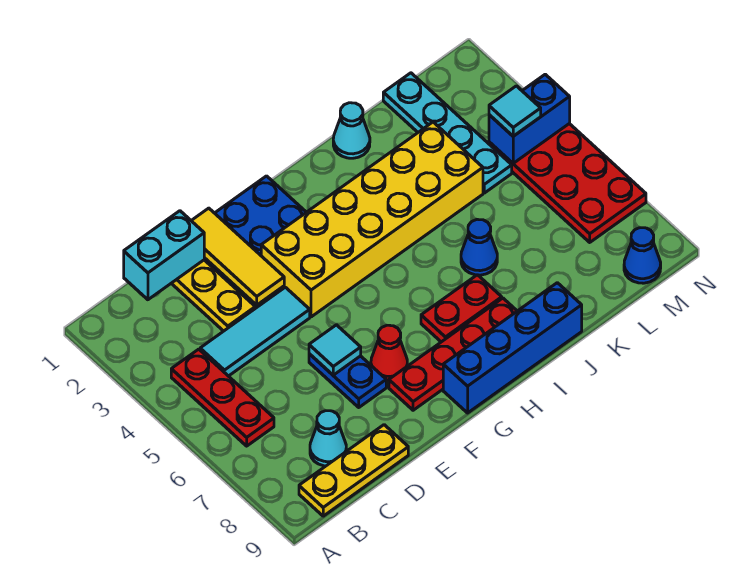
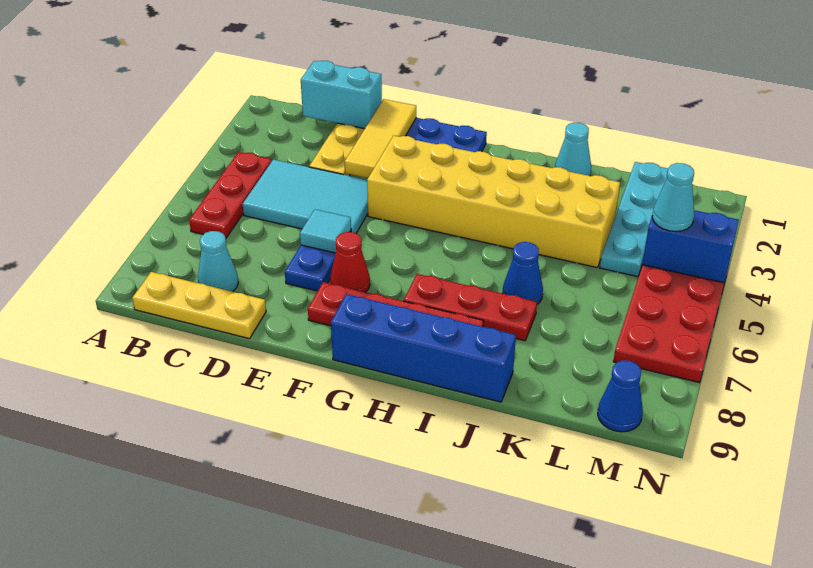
cyan tile C4:E4 level 1 -> cyan tile C4:E5 level 1
red plate H7:I7 level 1 -> red plate H7:J7 level 1
cyan tile M4 level 3 -> cyan cone M4 level 3

